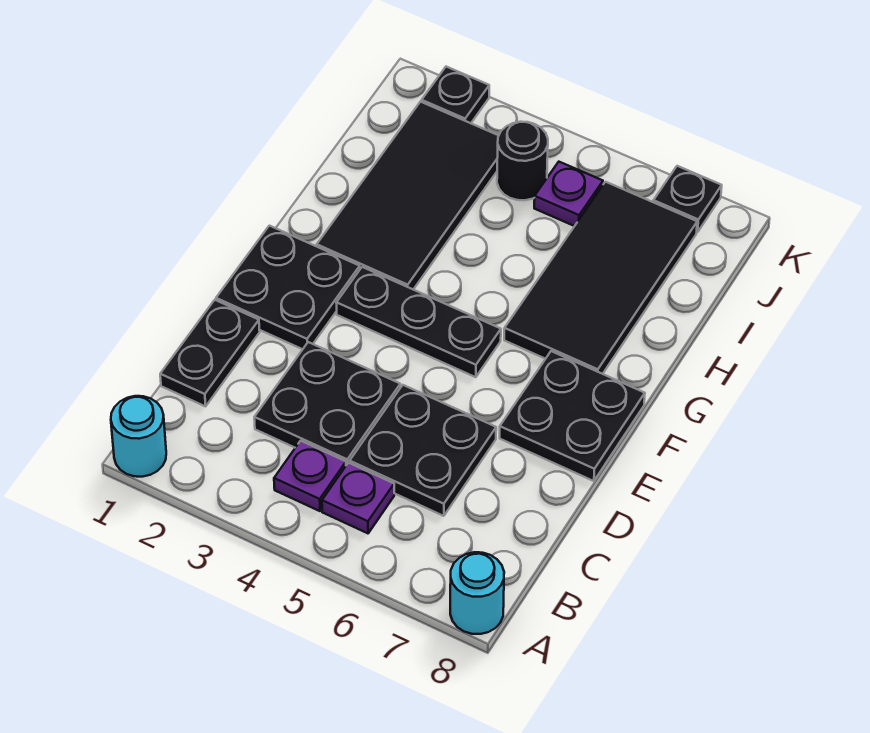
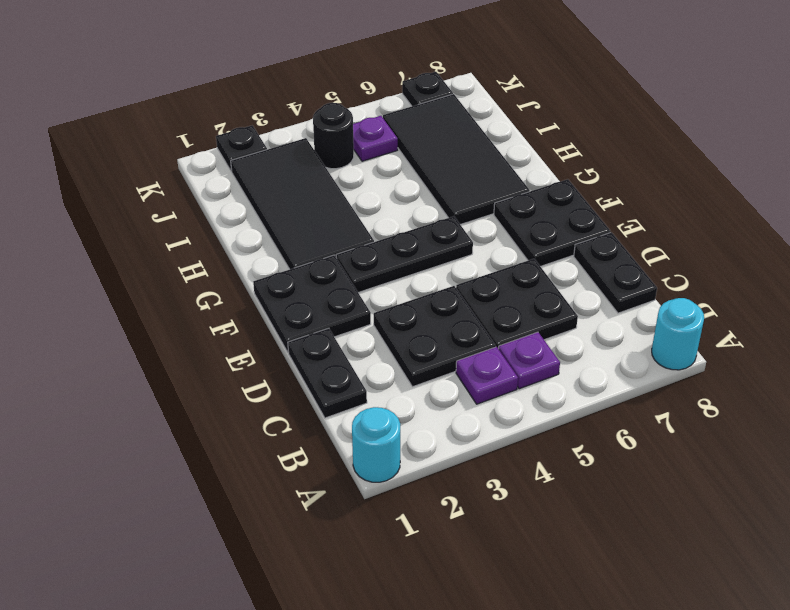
none -> black plate C8:D8 level 1

